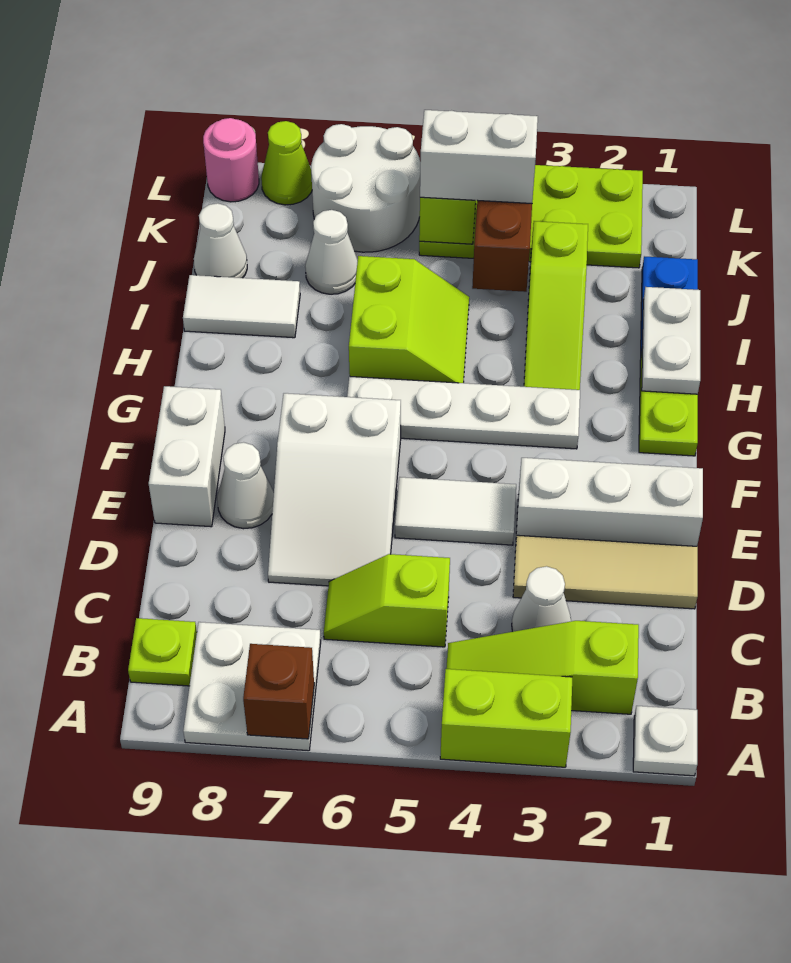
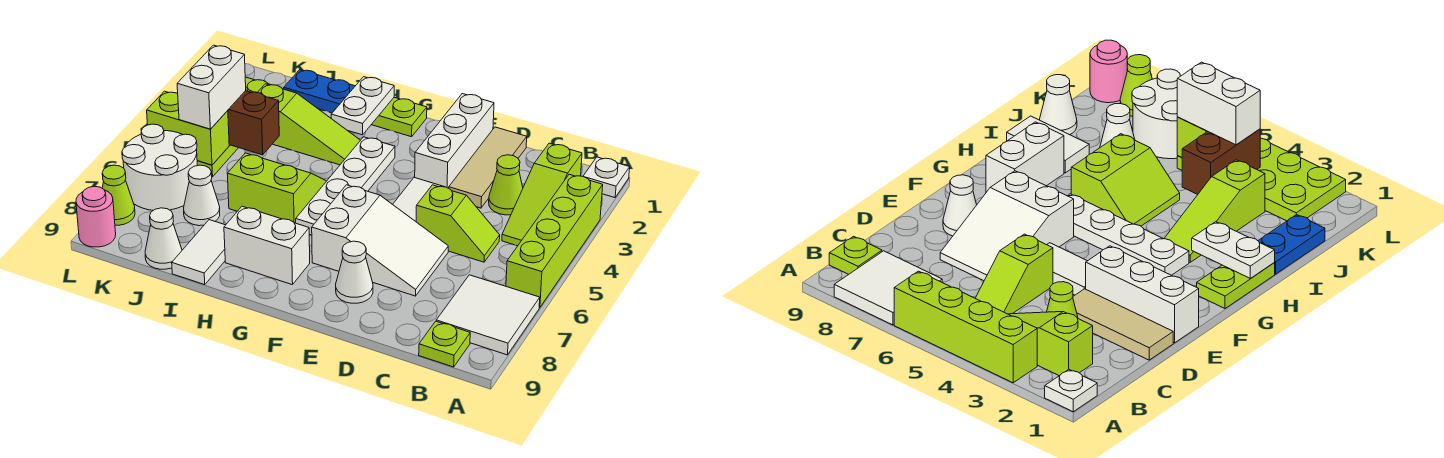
lime brick A3:A4 level 1 -> lime brick A3:A6 level 1
white plate A7:B8 level 1 -> white tile A7:B8 level 1
brown brick A7 level 2 -> none
white cone C3 level 1 -> lime cone C3 level 1
lime slope C5:C6 level 1 top 5 -> lime slope C5:D5 level 1 top D
white brick E9:F9 level 1 -> white brick G8:H8 level 1
white plate H1:I1 level 2 -> white plate H1:H2 level 2

